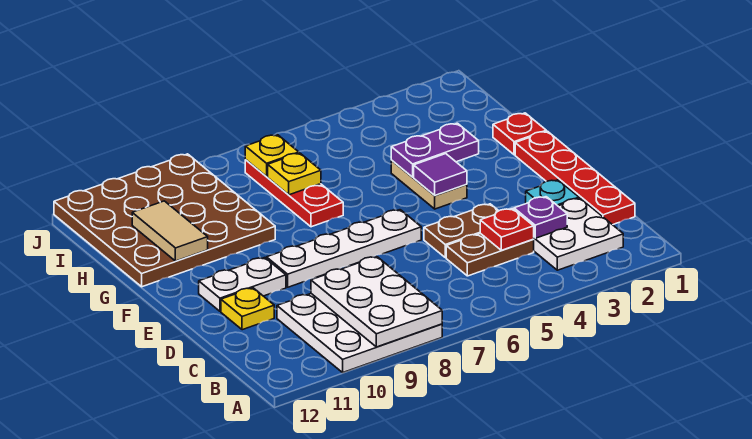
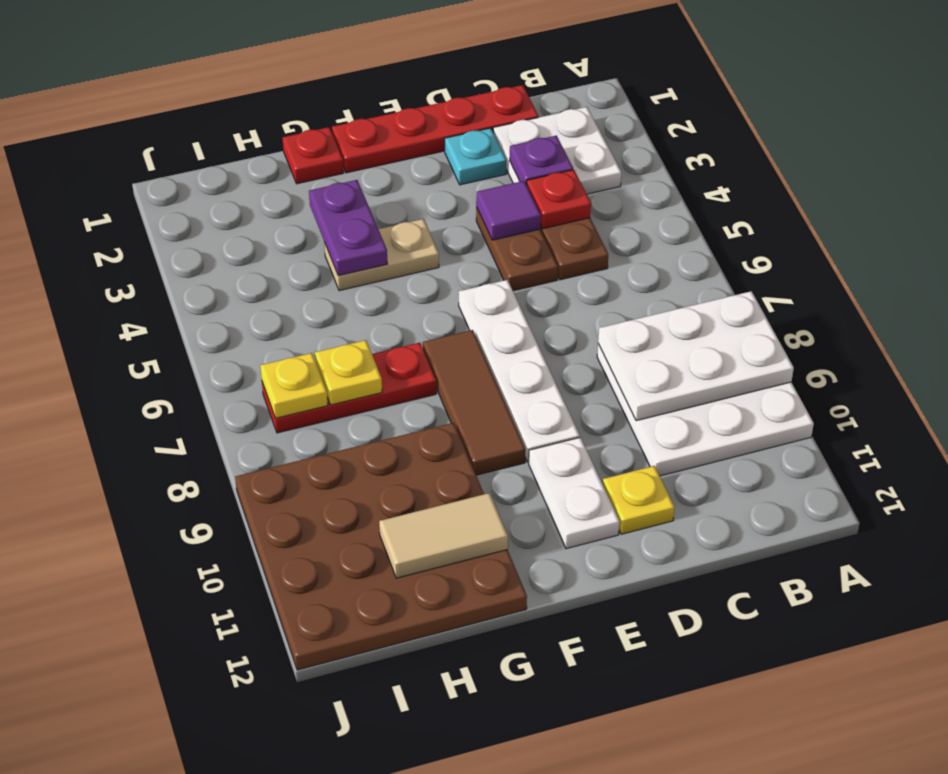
purple tile F4 level 2 -> purple tile D4 level 2
none -> brown tile F7:F9 level 1

